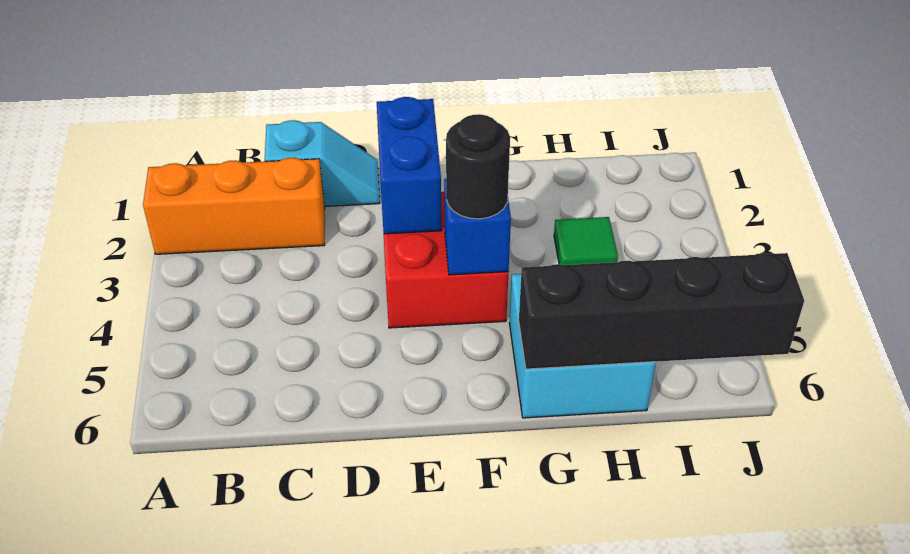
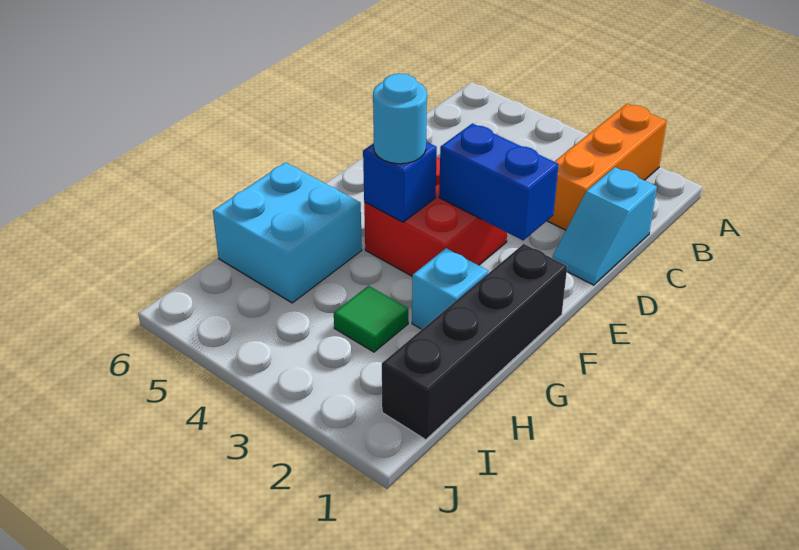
black round brick F4 level 3 -> cyan round brick F4 level 3
none -> cyan brick G2 level 1
black brick G6:J6 level 2 -> black brick F1:I1 level 1

